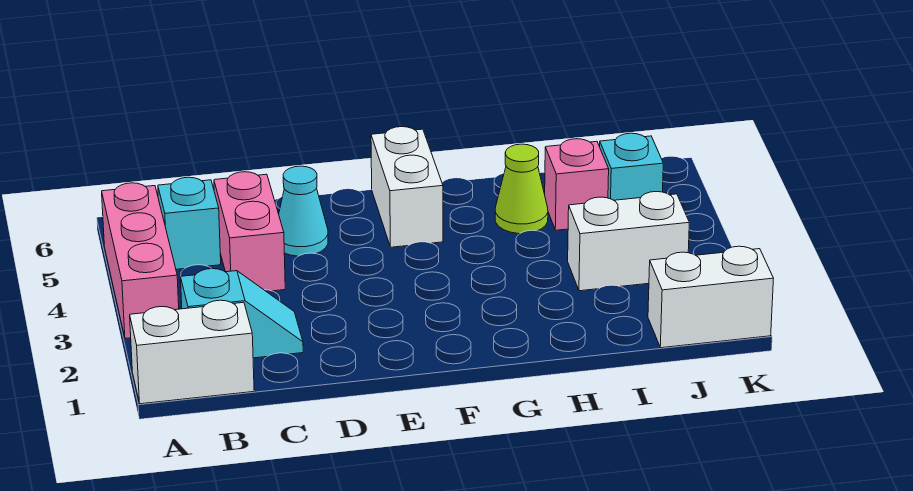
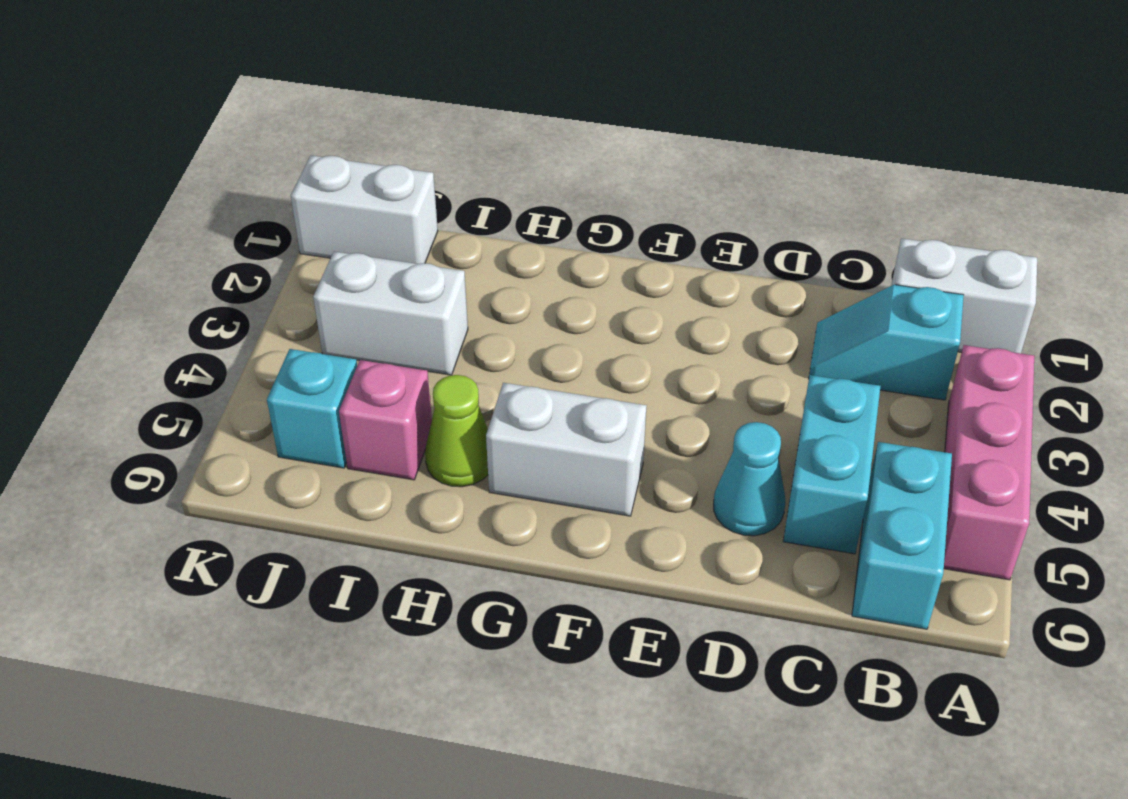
cyan brick B5 level 1 -> cyan brick B5:B6 level 1
pink brick C4:C5 level 1 -> cyan brick C4:C5 level 1
white brick F5:F6 level 1 -> white brick F5:G5 level 1

